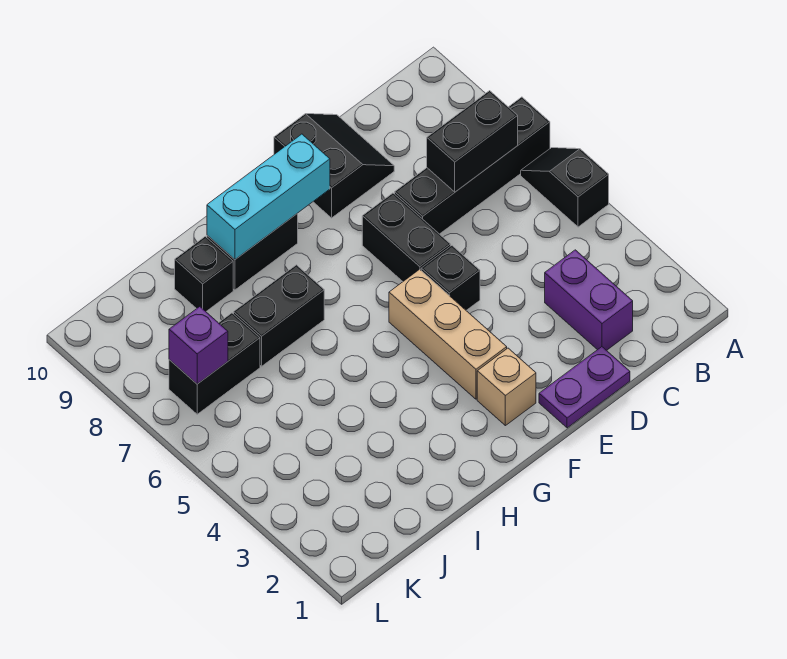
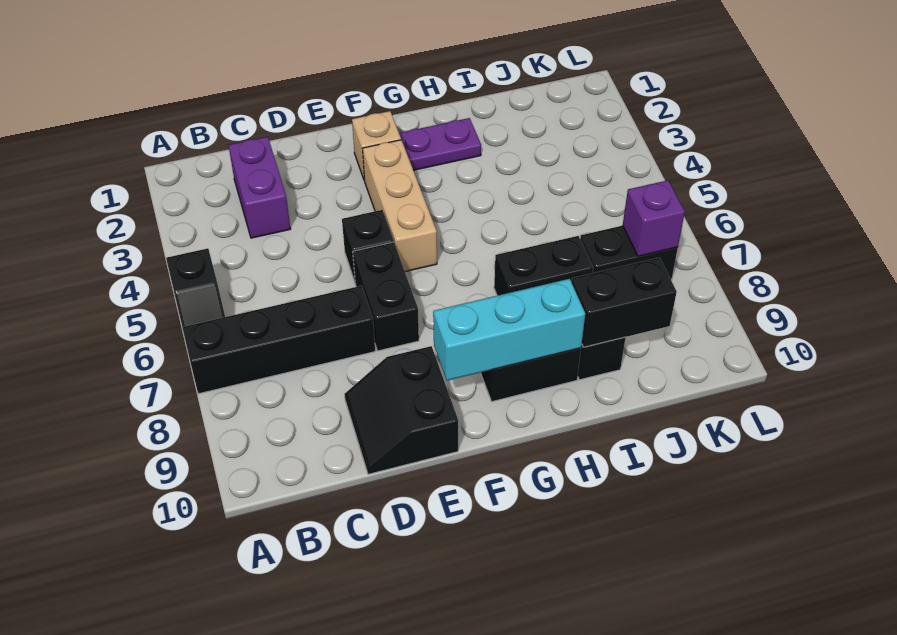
black brick B7:C7 level 2 -> black brick I9:J9 level 2
purple plate D1:E1 level 1 -> purple plate G2:H2 level 1

